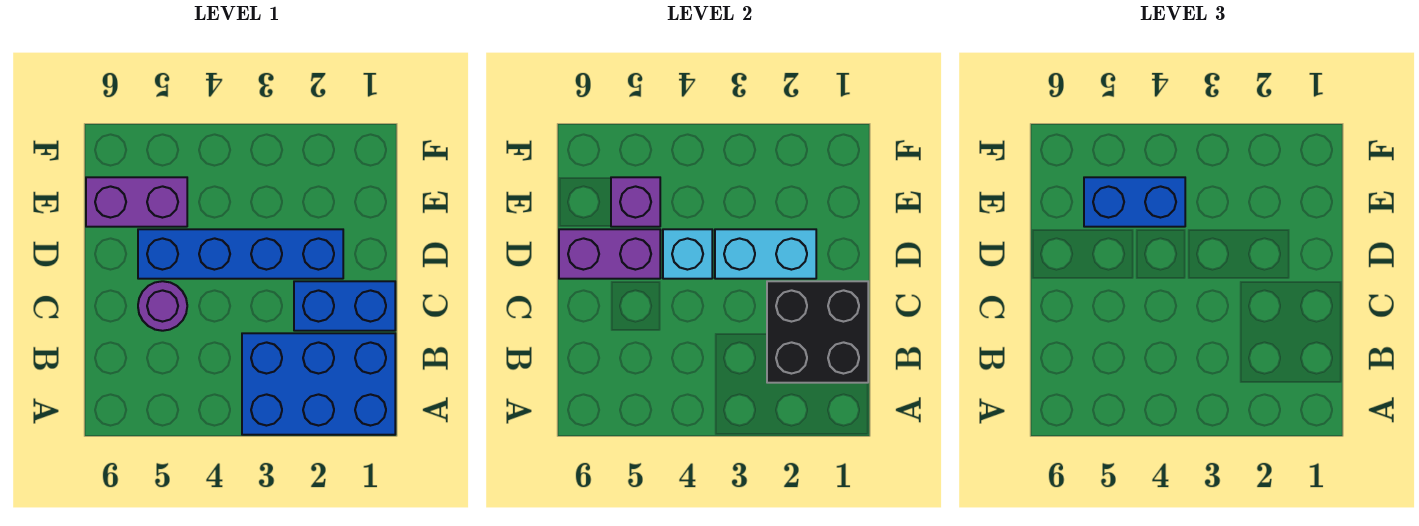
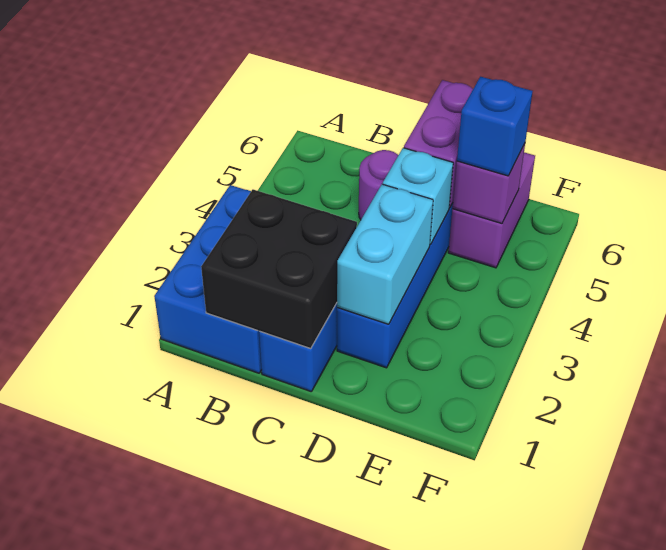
blue brick E4:E5 level 3 -> blue brick E5 level 3

